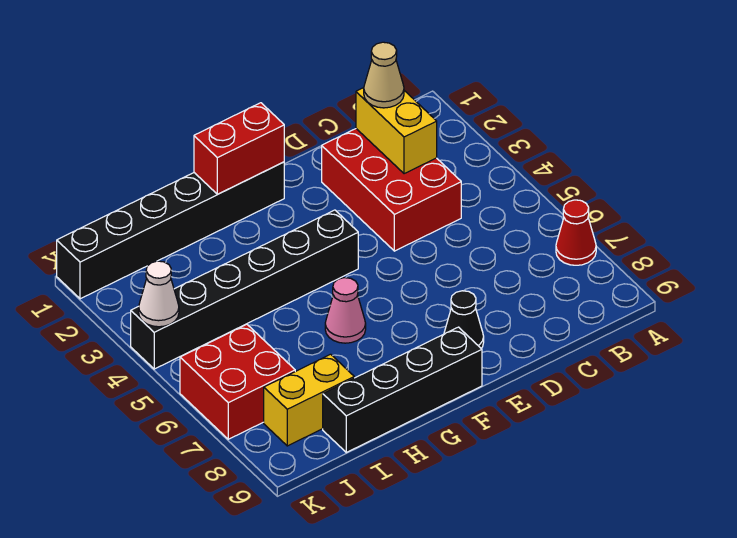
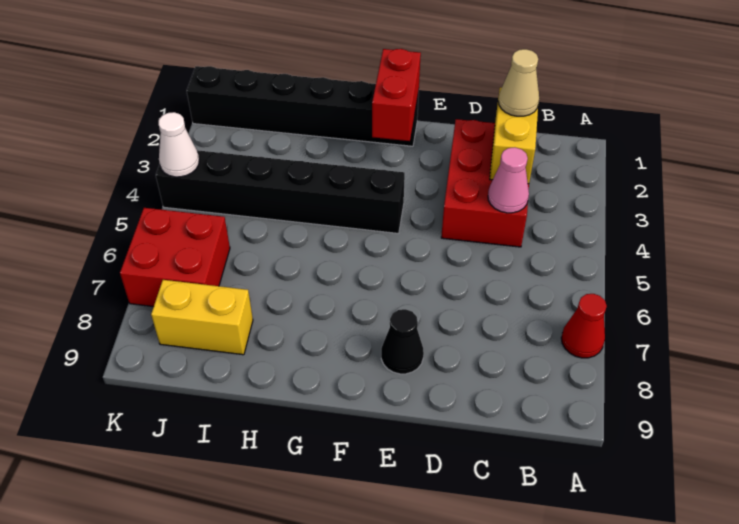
red brick F1:G1 level 2 -> red brick F1:F2 level 2
black brick F9:I9 level 1 -> none
pink cone G6 level 1 -> pink cone C4 level 2

